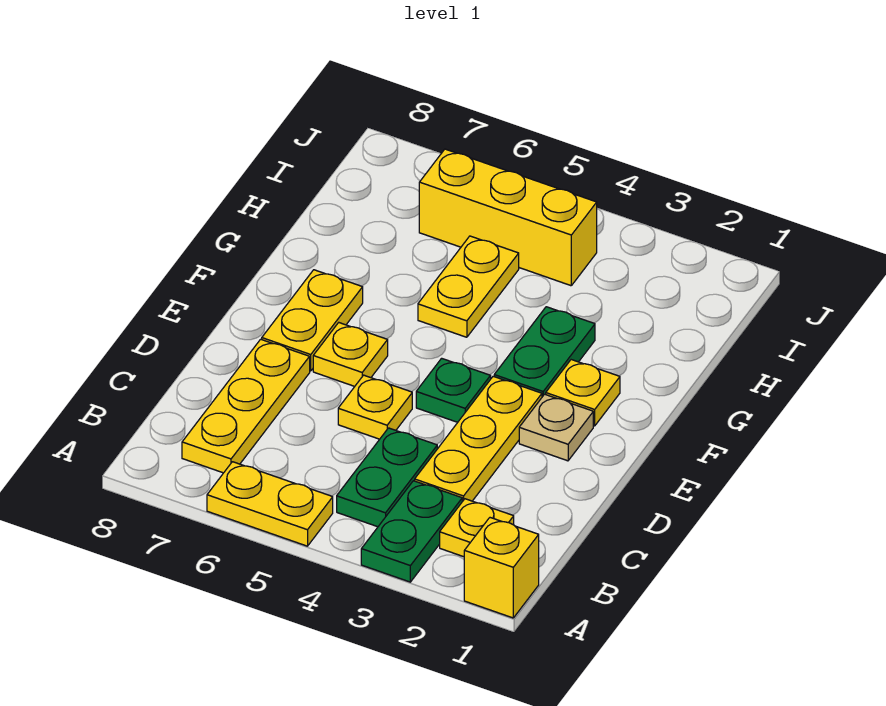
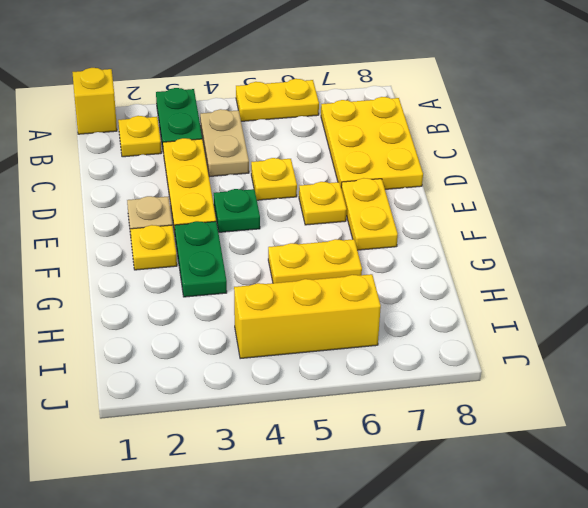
green plate B4:C4 level 1 -> tan plate B4:C4 level 1
yellow plate B7:D7 level 1 -> yellow plate B7:D8 level 1
yellow plate G5:H5 level 1 -> yellow plate G5:G6 level 1

